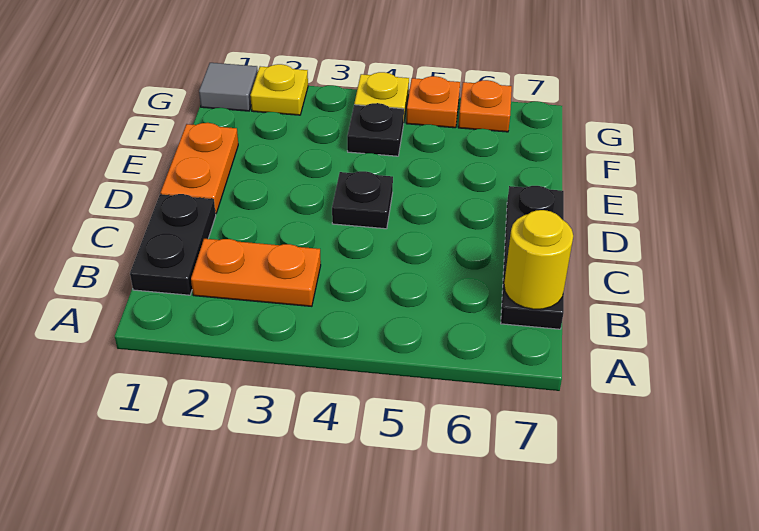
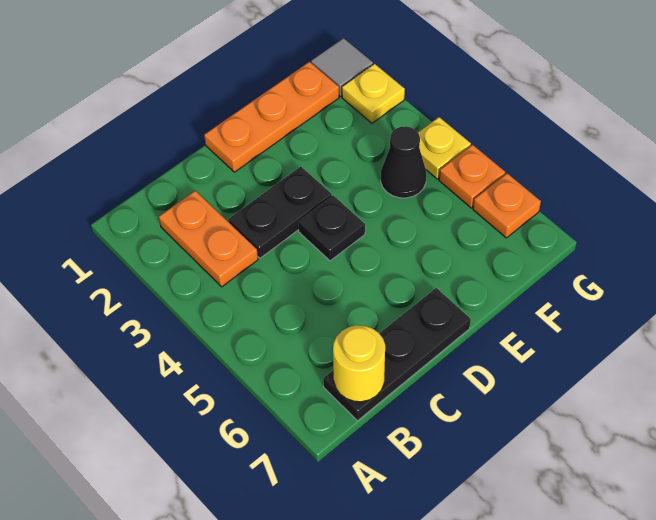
black plate B1:C1 level 1 -> black plate C3:D3 level 1
orange plate D1:E1 level 1 -> orange plate D1:F1 level 1
black plate F4 level 1 -> black cone F4 level 1

